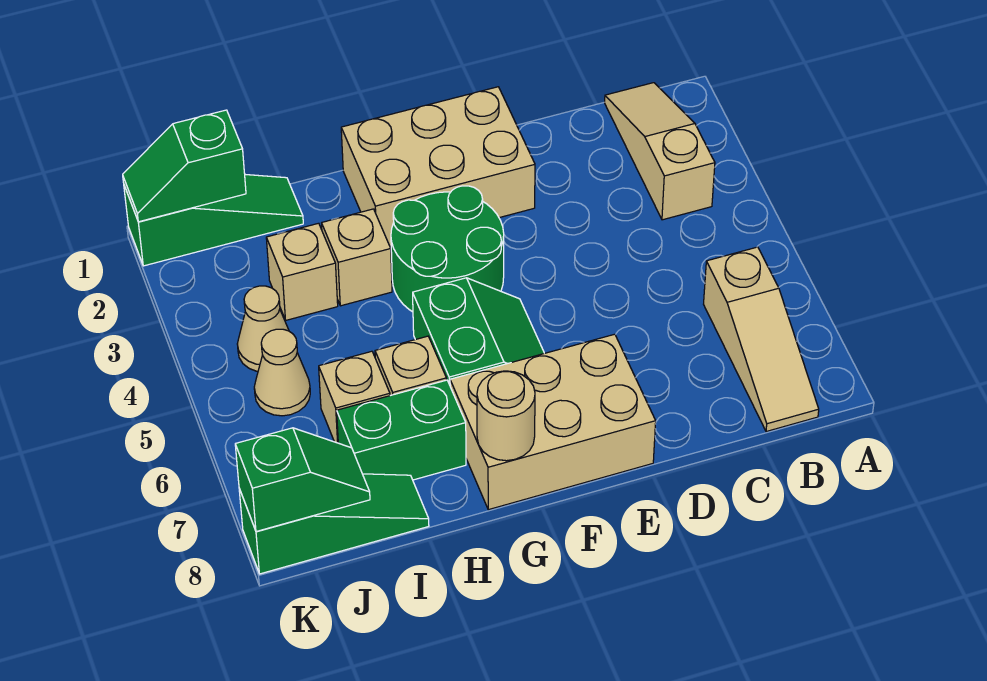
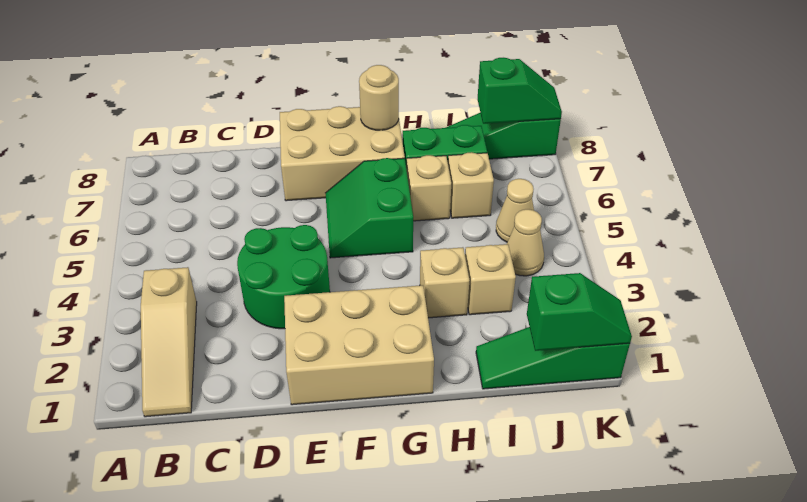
tan slope B6:B8 level 1 top 6 -> none
green round brick F3:G4 level 1 -> green round brick D3:E4 level 1
green slope J8:K8 level 2 top K -> green slope J8:K8 level 2 top J

